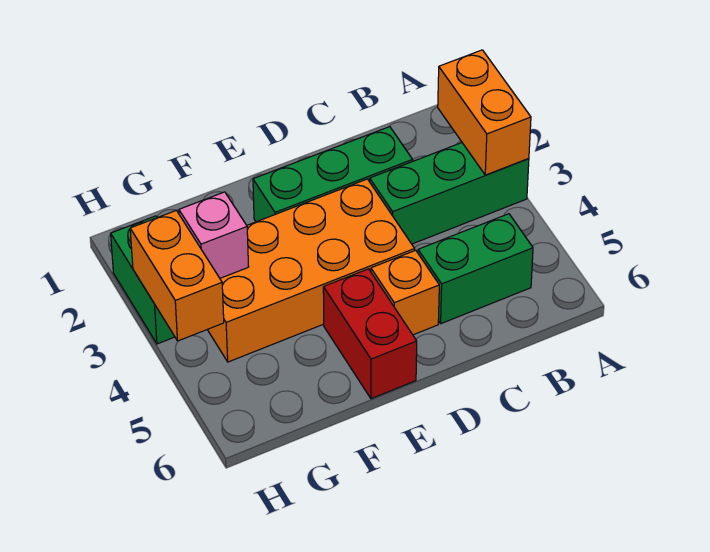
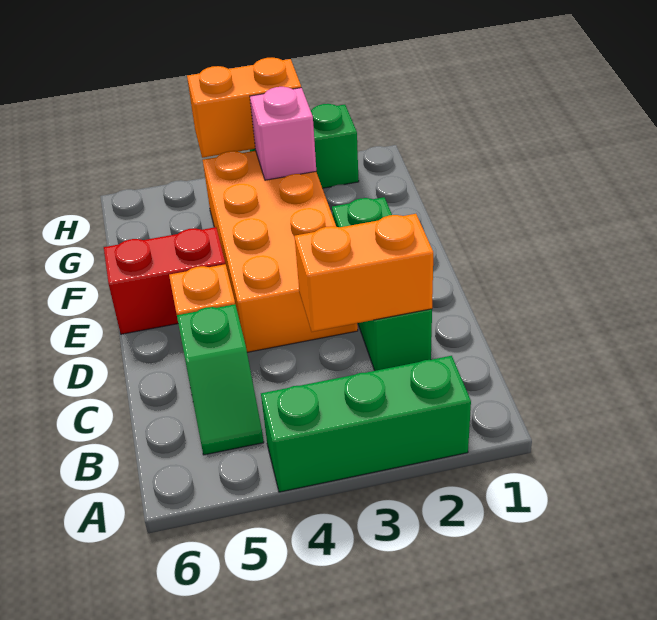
orange brick A2:A3 level 2 -> orange brick C2:C3 level 2
green brick A3:C3 level 1 -> green brick A2:A4 level 1
green brick B5:C5 level 1 -> green slope B5:C5 level 1 top C

